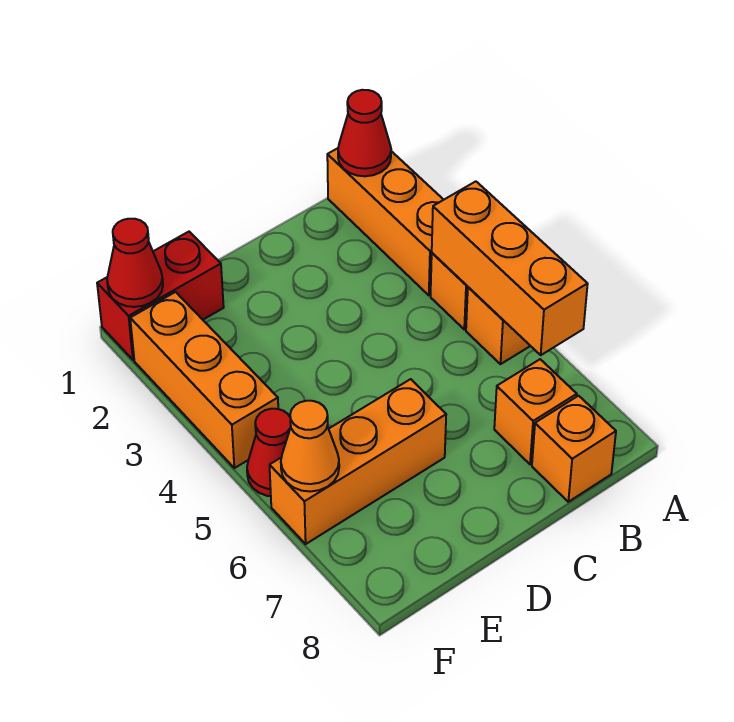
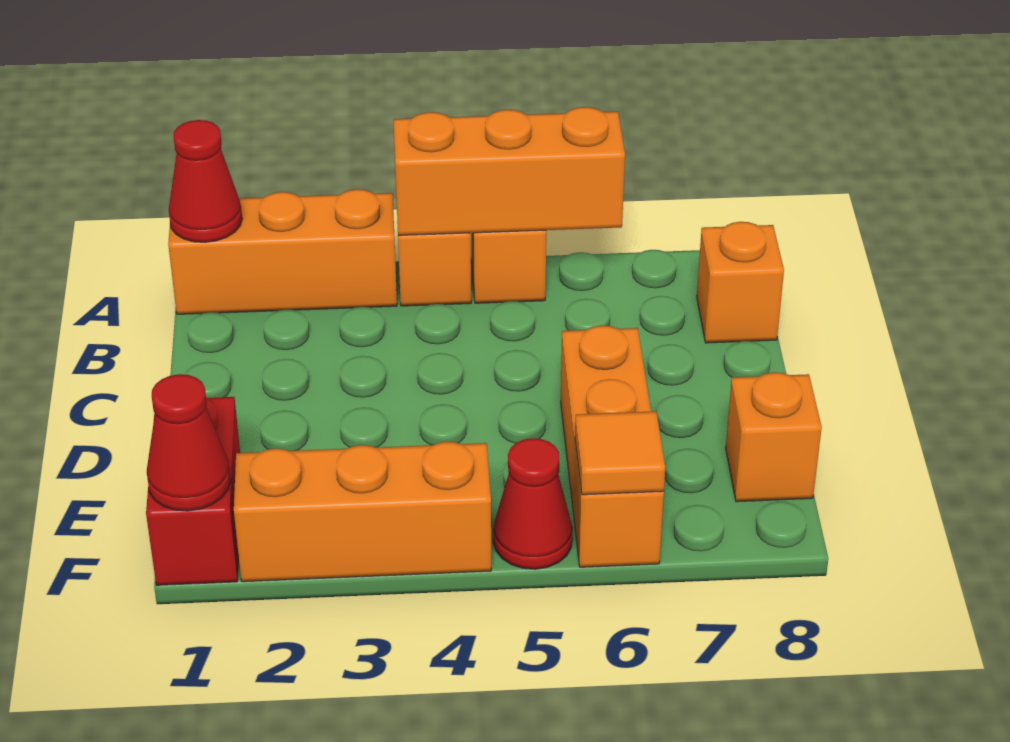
orange brick B7 level 1 -> orange brick E8 level 1
orange cone F6 level 2 -> orange tile F6 level 2

